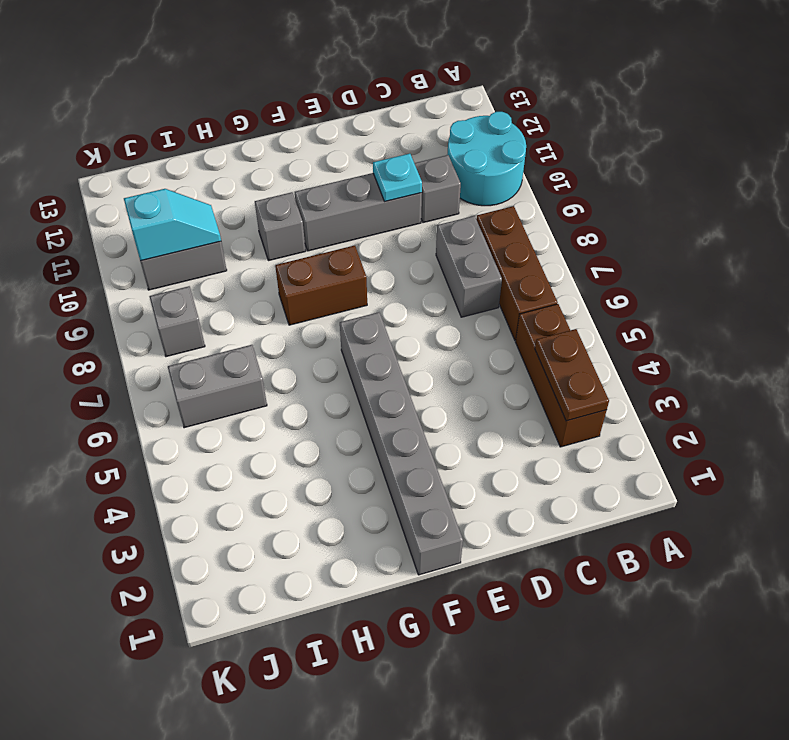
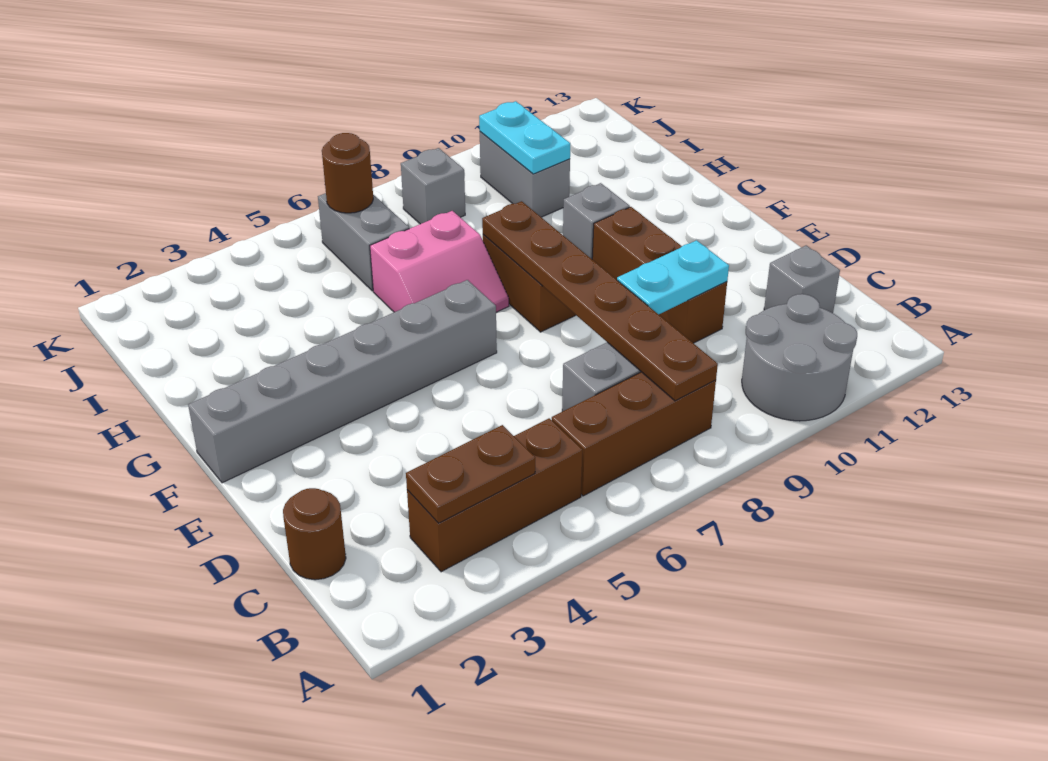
cyan round brick A10:B11 level 1 -> grey round brick A10:B11 level 1
none -> brown plate B8:G8 level 2
none -> brown round brick C1 level 1
grey brick C10 level 1 -> grey brick C12 level 1
grey brick D10:F10 level 1 -> brown brick D10:F10 level 1
cyan plate D10 level 2 -> cyan plate D9:D10 level 2
none -> pink slope G6:H7 level 1 top H
cyan slope I10:J10 level 2 top J -> cyan plate I10:J10 level 2
none -> brown round brick J6 level 2

